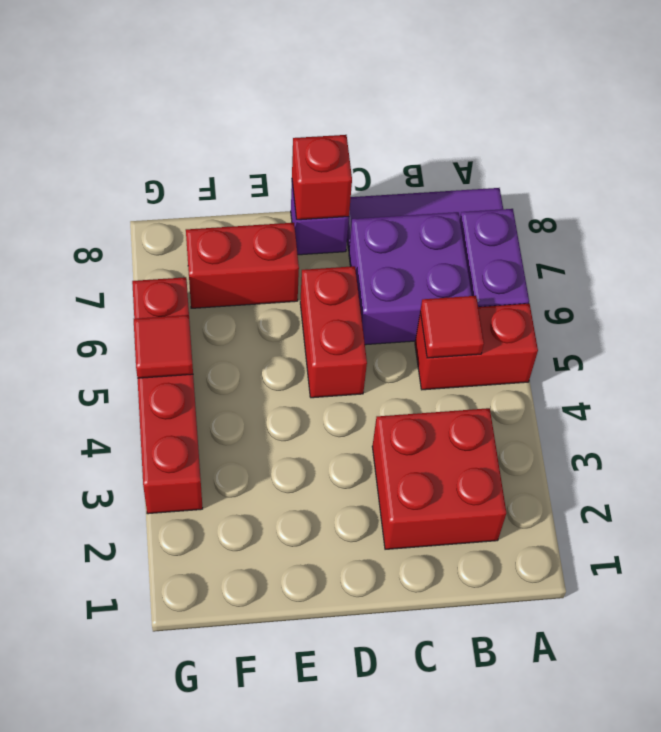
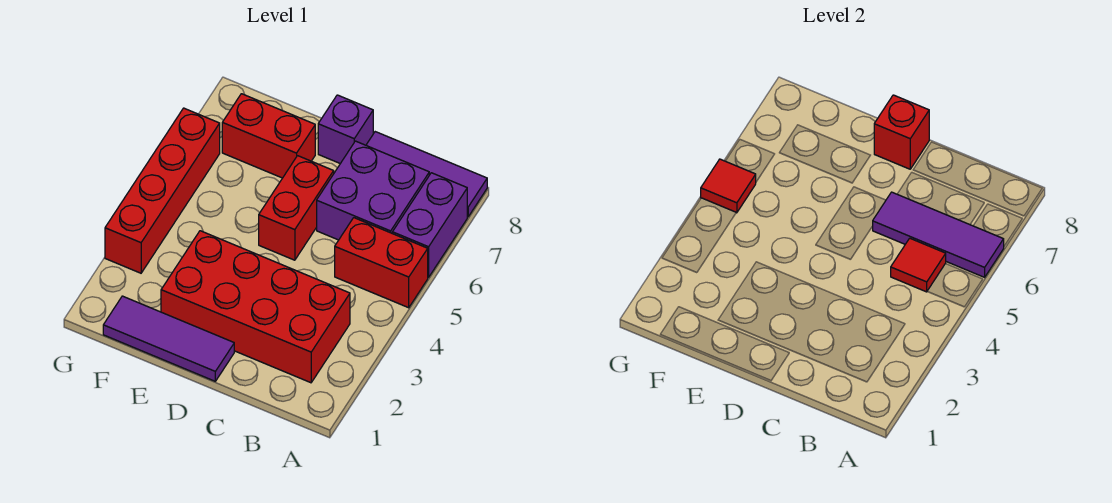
none -> purple tile A6:C6 level 2
red brick B2:C3 level 1 -> red brick B2:E3 level 1
none -> purple tile D1:F1 level 1

